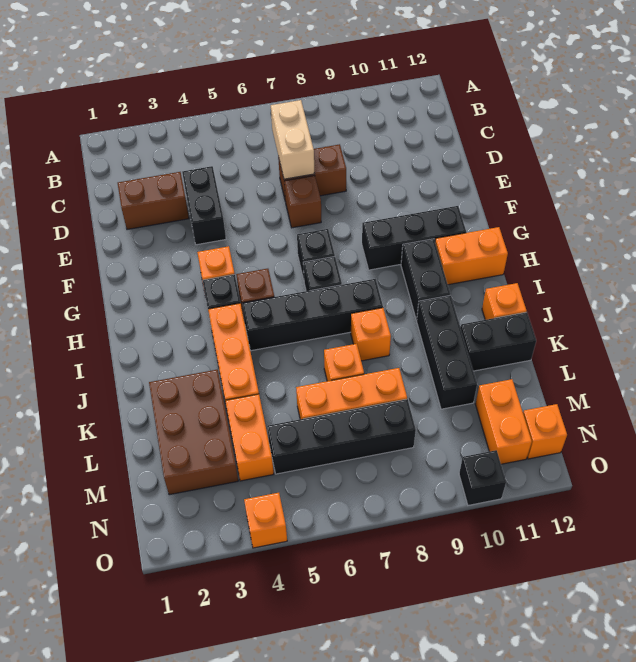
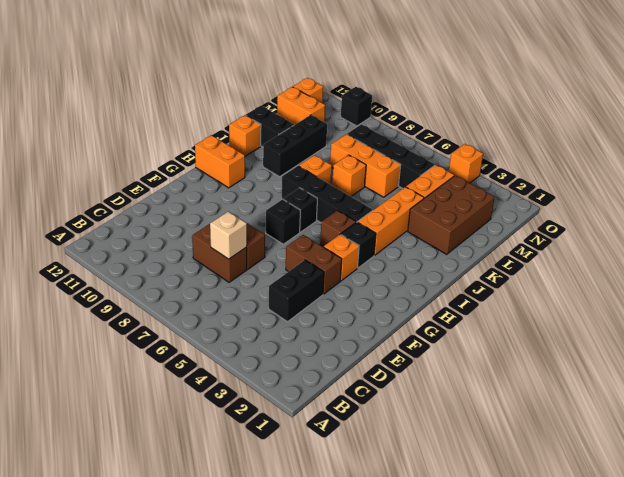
tan brick C7:D7 level 2 -> tan brick D7 level 2
brown brick D2:D3 level 1 -> brown brick F4:F5 level 1
black brick G9:G11 level 1 -> none
black brick H10:I10 level 1 -> none
orange brick M11:N11 level 1 -> orange brick M11:M12 level 1

